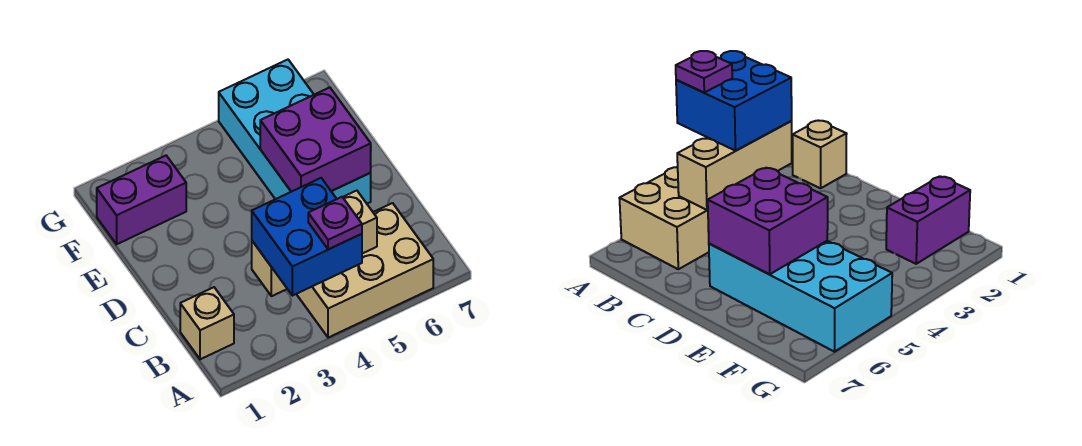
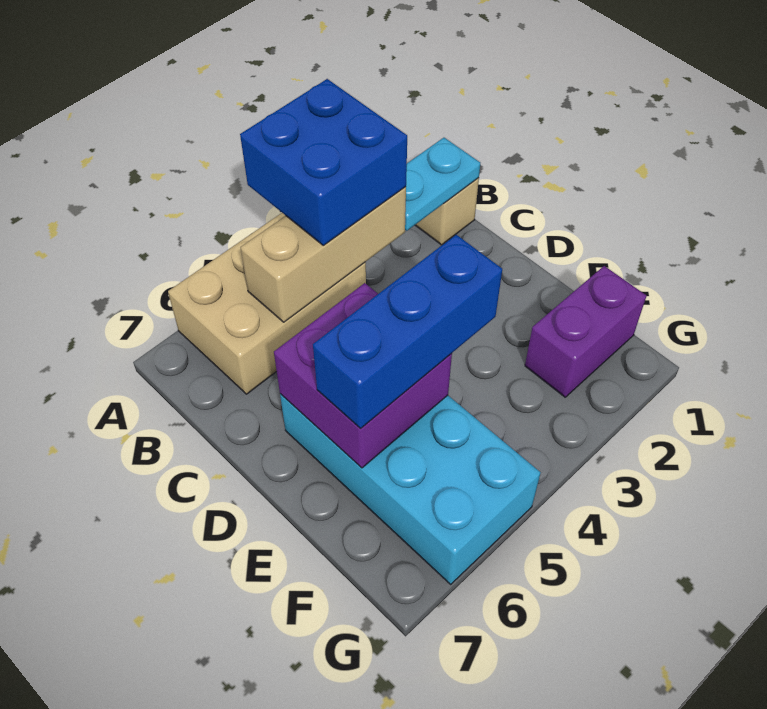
purple plate A4 level 4 -> none
none -> cyan plate B1:B2 level 2
none -> blue brick E4:E6 level 3

